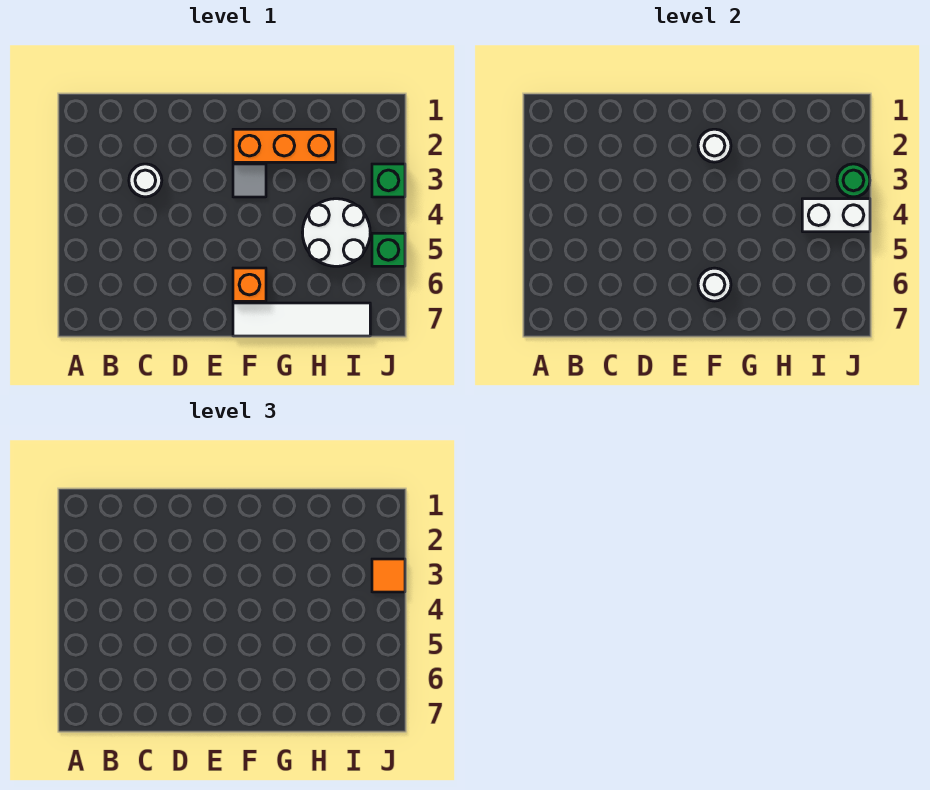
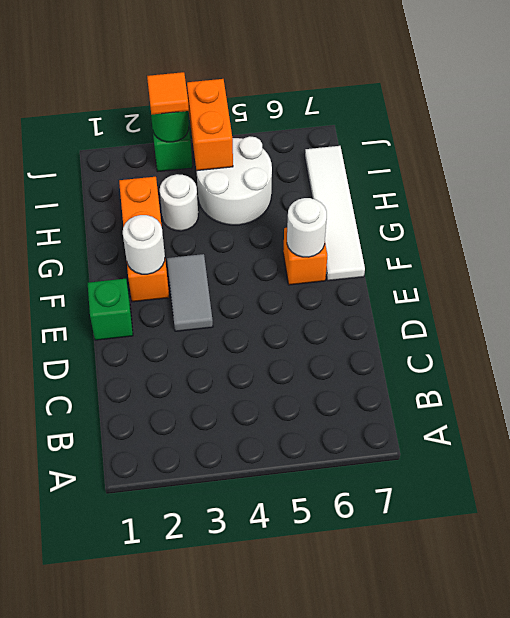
white round brick C3 level 1 -> white round brick H3 level 1
grey tile F3 level 1 -> grey tile E3:F3 level 1
white brick I4:J4 level 2 -> orange brick I4:J4 level 2
green brick J5 level 1 -> green brick E1 level 1

